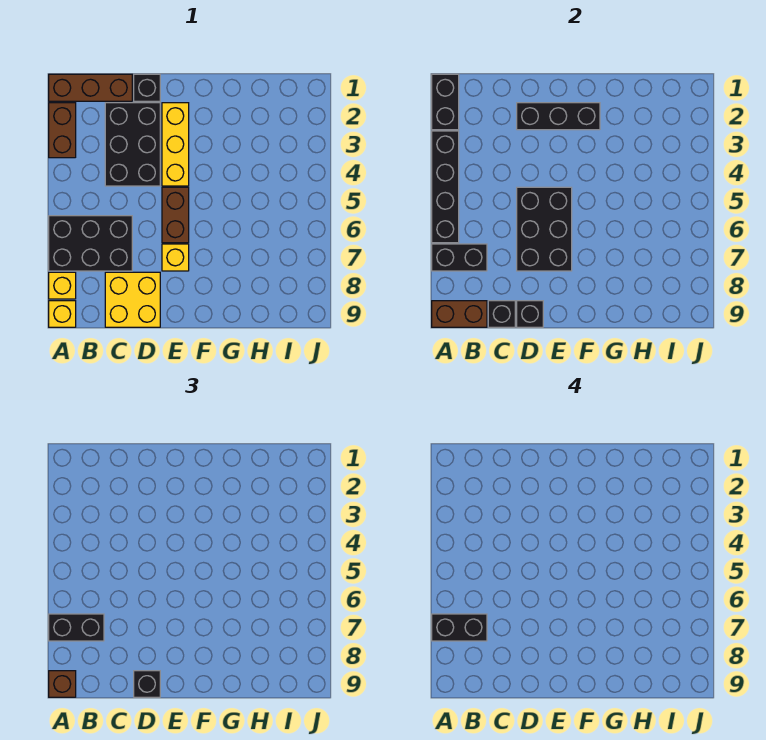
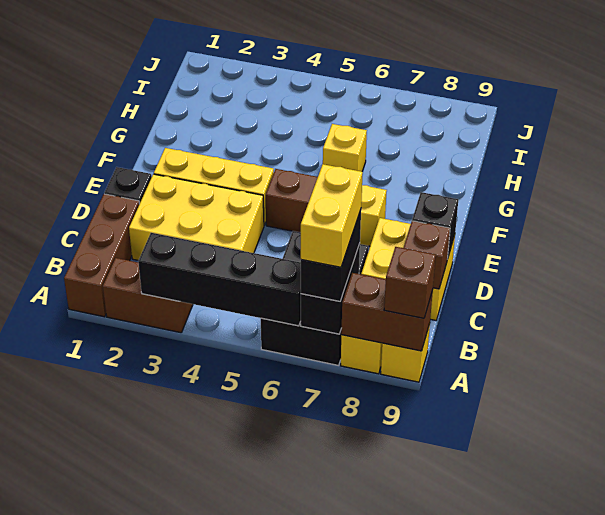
black brick A1:A2 level 2 -> none
black brick A7:B7 level 4 -> yellow brick A7:B7 level 4
brown brick A9:B9 level 2 -> brown brick A8:A9 level 2
black brick C2:D4 level 1 -> yellow brick C2:D4 level 1
black brick C9 level 2 -> brown brick C9 level 2
black brick D2:F2 level 2 -> none
black brick D5:E7 level 2 -> none
black brick D9 level 3 -> none
none -> yellow brick G6 level 1

